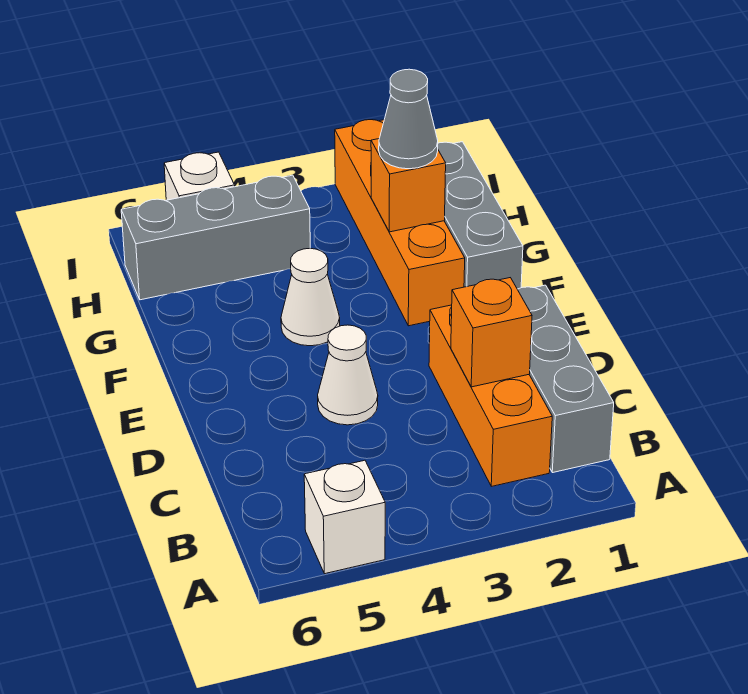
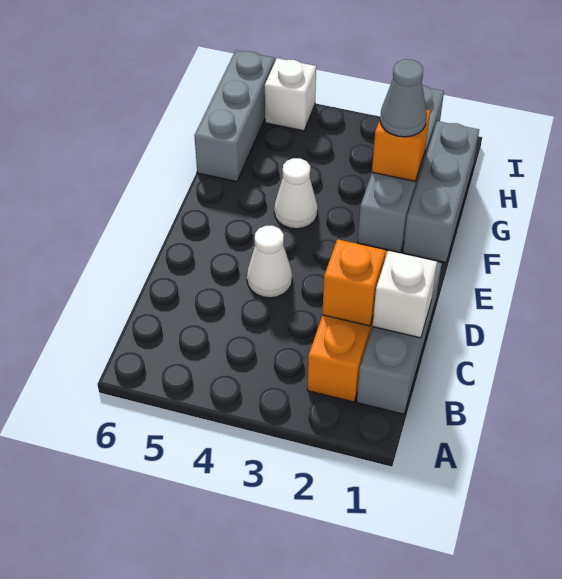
white brick A5 level 1 -> white brick C1 level 2
orange brick F2:I2 level 1 -> grey brick F2:I2 level 1
grey brick H4:H6 level 1 -> grey brick G6:I6 level 1

